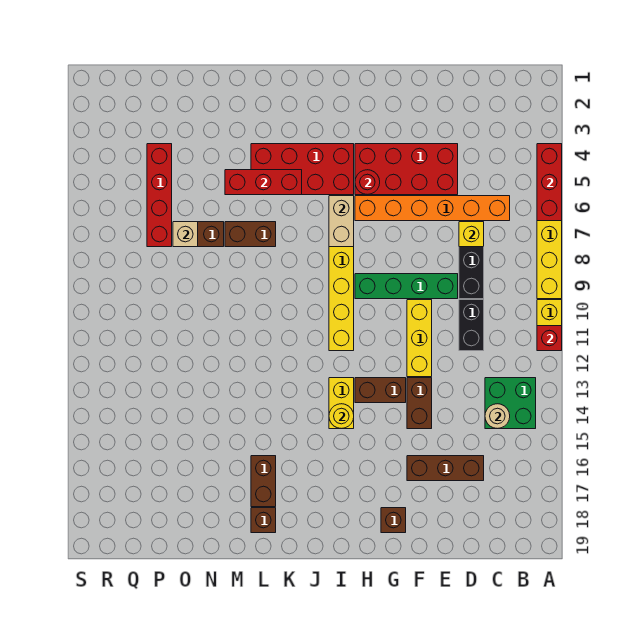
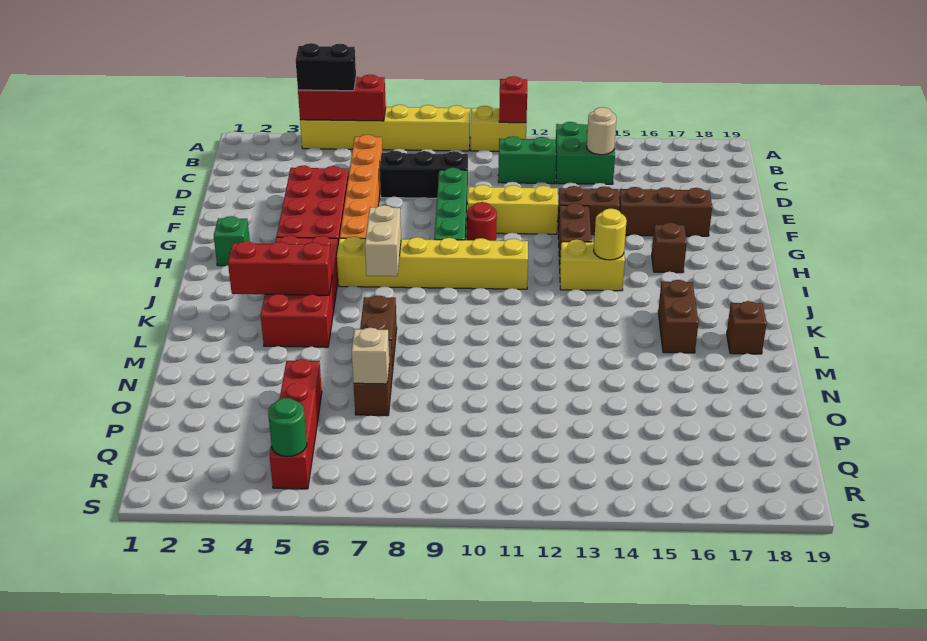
none -> green brick C11:C12 level 1
yellow brick D7 level 2 -> none
black brick D10:D11 level 1 -> black brick A4:A5 level 3
brown brick D16:F16 level 1 -> brown brick F15:F17 level 1
brown brick G18 level 1 -> brown brick H16 level 1
none -> green brick H2 level 1
red round brick H5 level 2 -> red round brick G10 level 1
tan brick I6:I7 level 2 -> tan brick I7:J7 level 2
red brick K5:M5 level 2 -> red brick K3:K5 level 2
brown brick L16:L17 level 1 -> brown brick K16:L16 level 1
red brick P4:P7 level 1 -> red brick O5:R5 level 1
none -> green round brick R5 level 2

